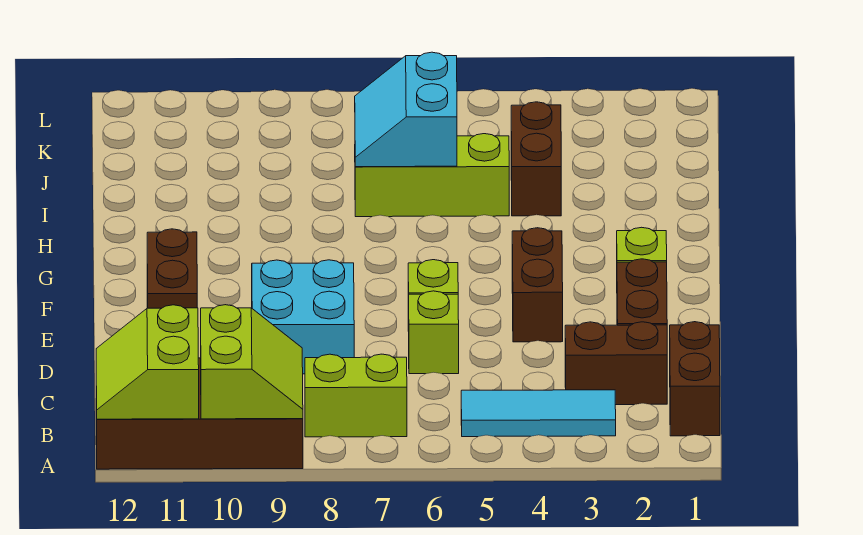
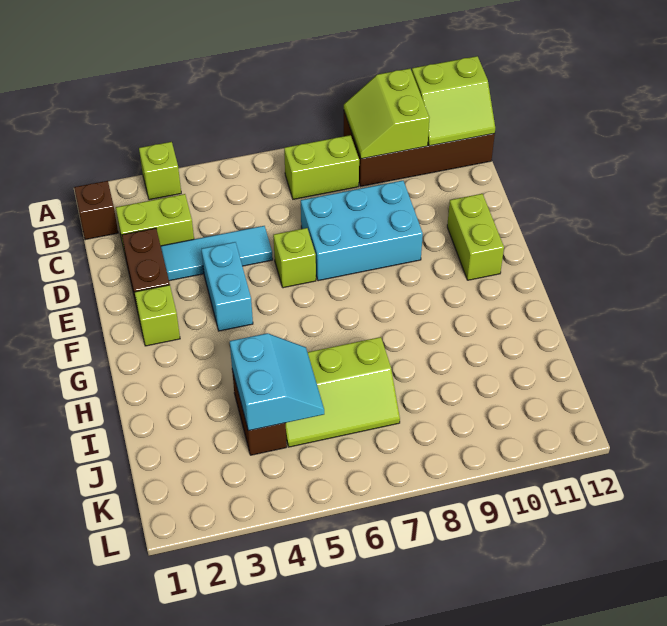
lime slope A11:B12 level 2 top 11 -> lime slope A11:B12 level 2 top A
brown brick B1:C1 level 1 -> brown brick B1 level 1
cyan tile B3:B5 level 1 -> cyan tile D3:D5 level 1
brown brick C2:C3 level 1 -> lime brick C2:C3 level 1
lime brick D6 level 1 -> lime brick A3 level 1
cyan brick D8:E9 level 1 -> cyan brick D7:E9 level 1
brown brick E4:F4 level 1 -> cyan brick E4:F4 level 1
brown brick E11:F11 level 1 -> lime brick E11:F11 level 1
cyan slope I6:J7 level 2 top 6 -> cyan slope I4:J5 level 2 top 4

